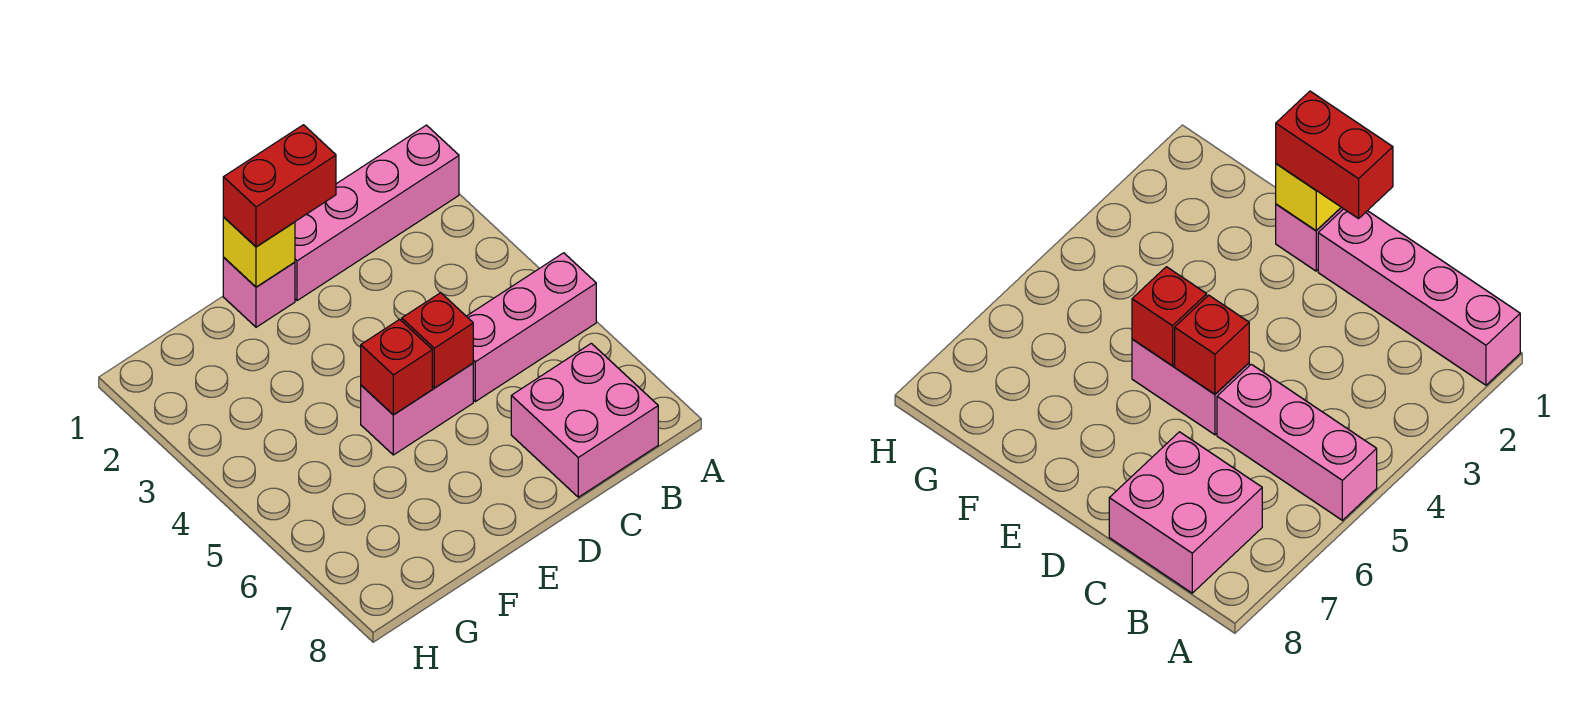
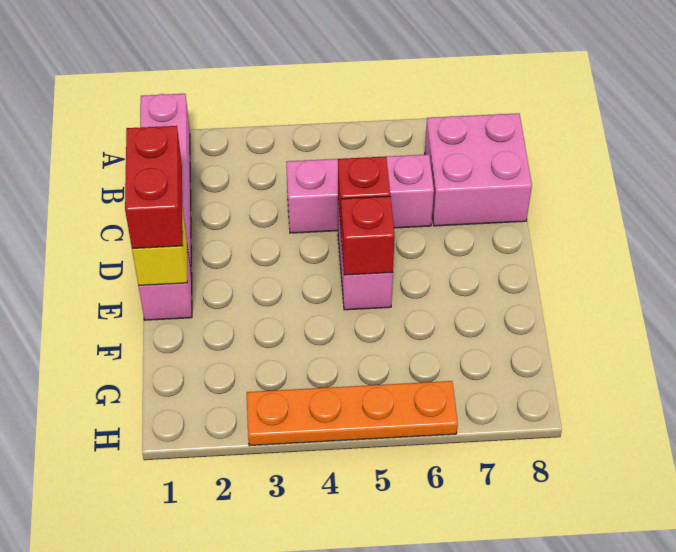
pink brick A5:C5 level 1 -> pink brick C4:C6 level 1
none -> orange plate H3:H6 level 1

